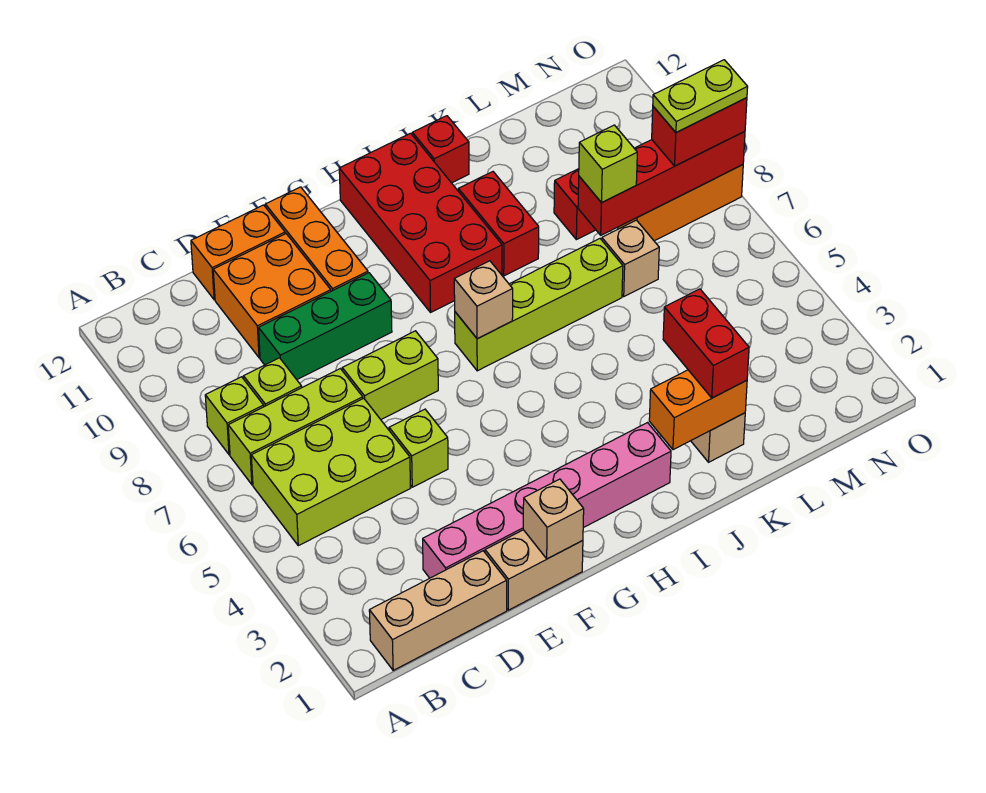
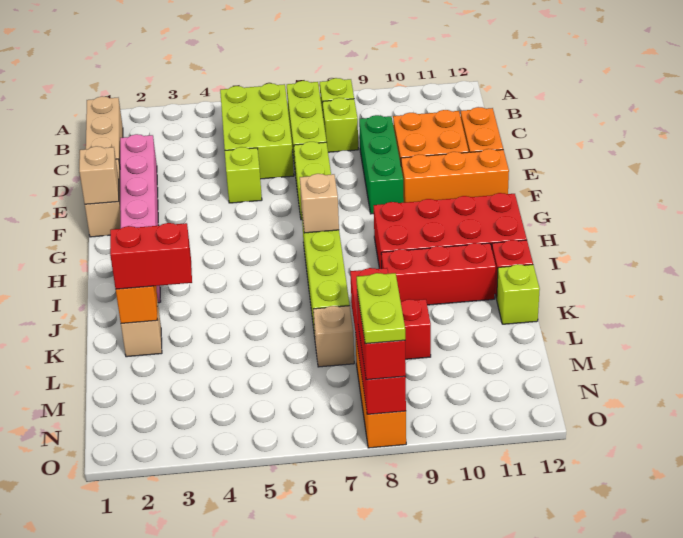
red brick J9:J10 level 1 -> red brick J9:J11 level 1
lime brick L8 level 3 -> lime brick K12 level 1

